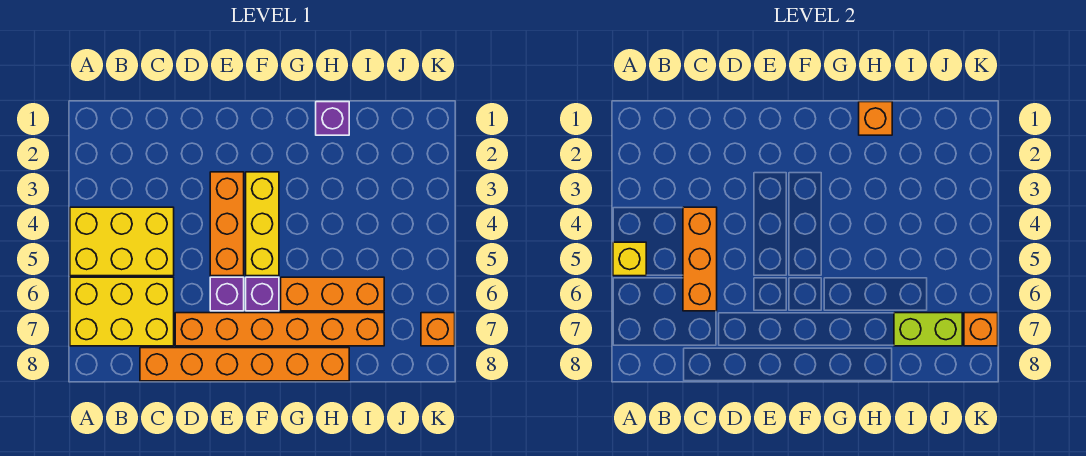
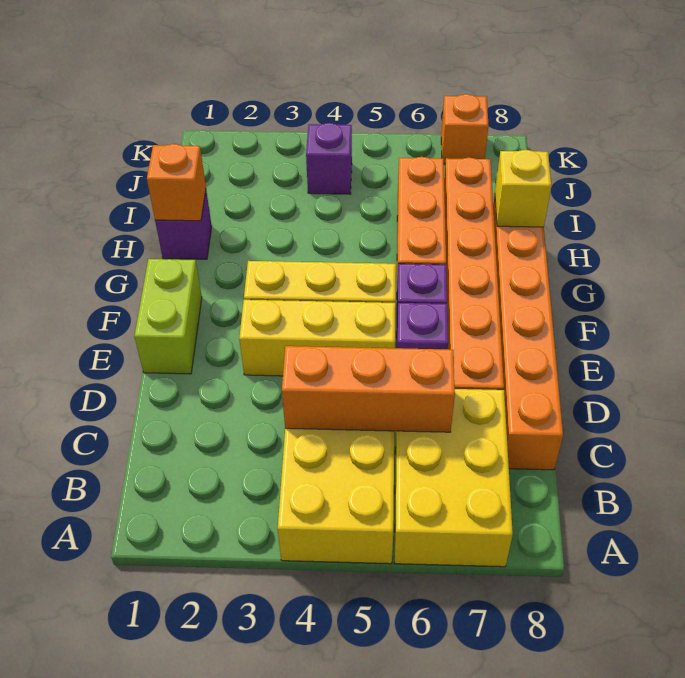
yellow brick A5 level 2 -> yellow brick H8 level 2
orange brick E3:E5 level 1 -> yellow brick E3:E5 level 1
lime brick I7:J7 level 2 -> lime brick E1:F1 level 1
none -> purple brick J4 level 1
orange brick K7 level 2 -> none

